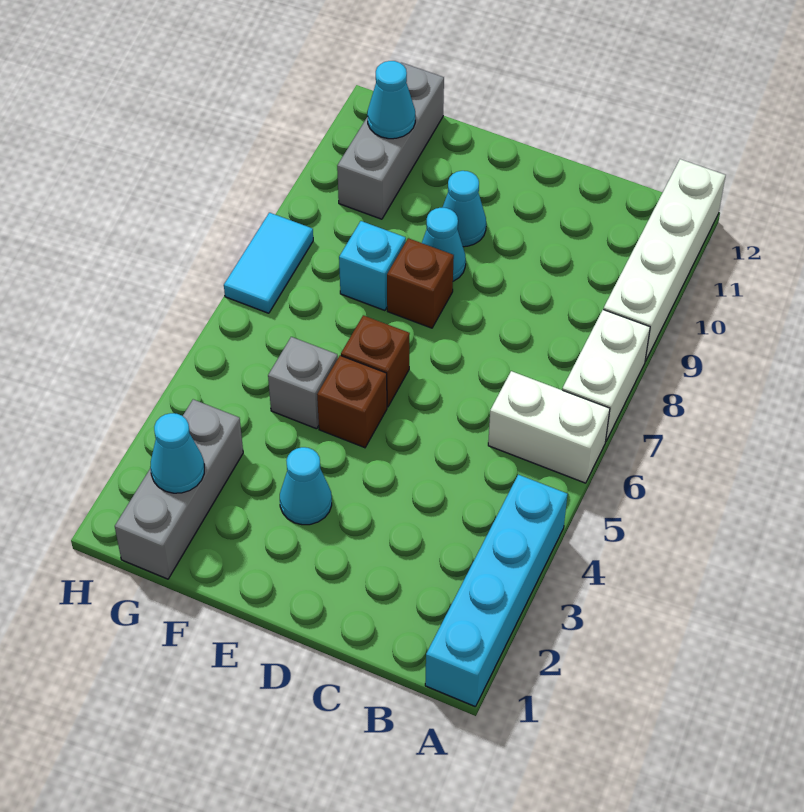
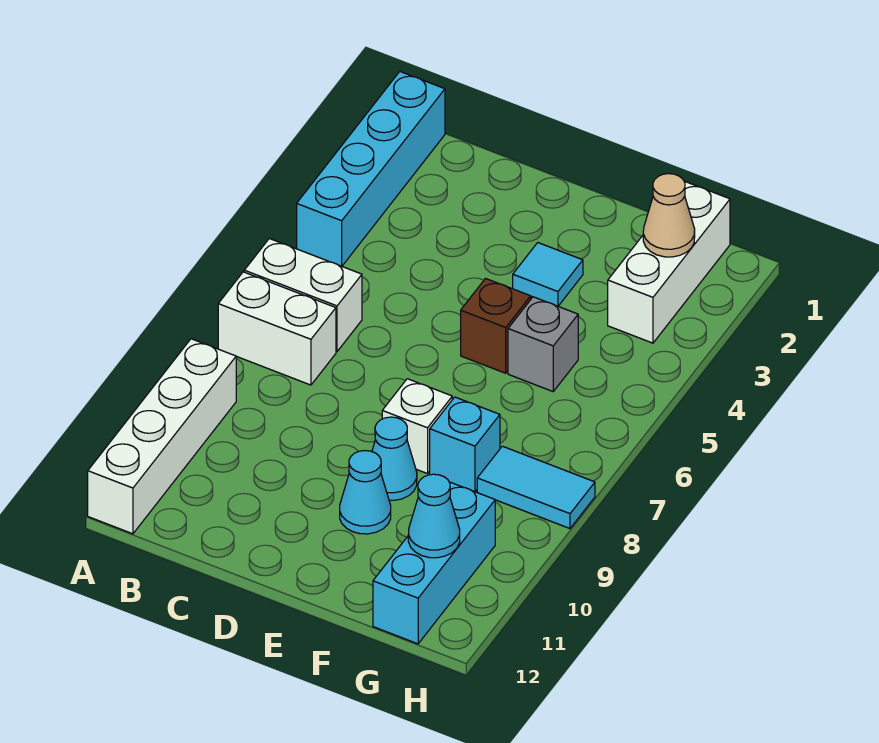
white brick A7:A8 level 1 -> white brick A7:B7 level 1
cyan cone E3 level 1 -> cyan tile E3 level 1
brown brick E6 level 1 -> none
brown brick E8 level 1 -> white brick E8 level 1
grey brick G1:G3 level 1 -> white brick G1:G3 level 1
cyan cone G2 level 2 -> tan cone G2 level 2
grey brick G10:G12 level 1 -> cyan brick G10:G12 level 1
cyan tile H7:H8 level 1 -> cyan tile G8:H8 level 1

